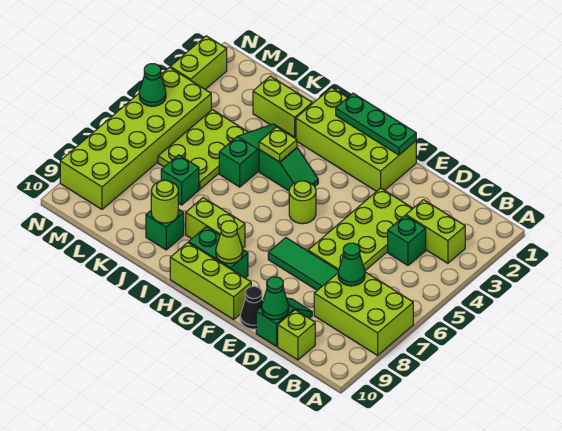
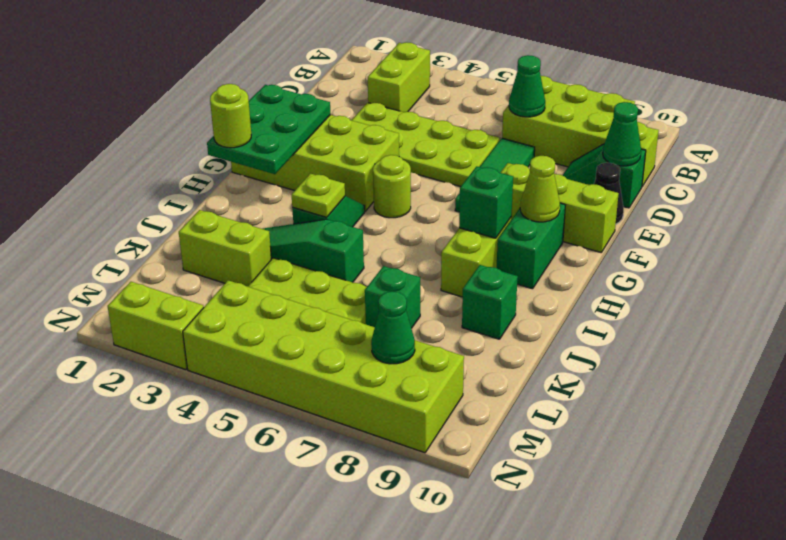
lime brick A7:C8 level 1 -> lime brick B7:C9 level 1
green brick C4 level 1 -> green brick H8 level 2
lime brick F1:I2 level 1 -> lime brick F1:G4 level 1
green plate F1:H1 level 2 -> green plate F1:H2 level 2
lime brick F10:H10 level 1 -> lime brick F8:F10 level 1
lime brick J2:K2 level 1 -> lime brick K2:K3 level 1
lime round brick J9 level 2 -> lime round brick H1 level 3
green cone N5 level 2 -> green cone M8 level 2

